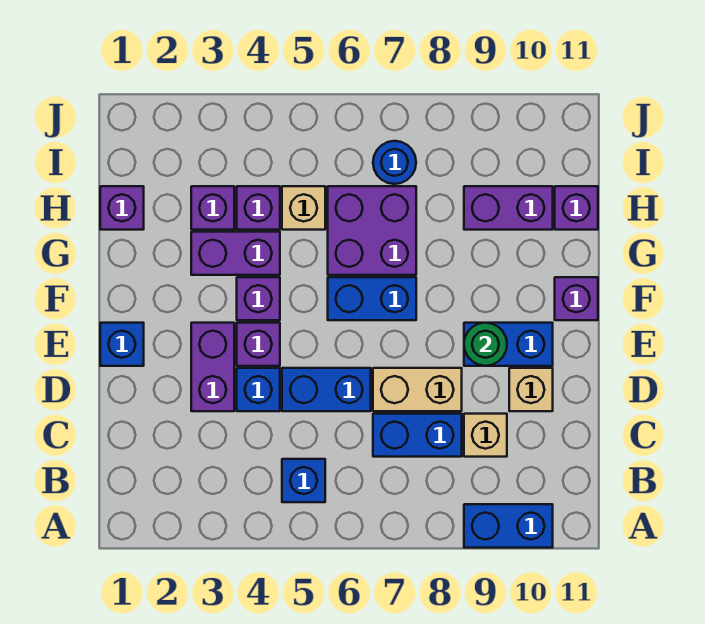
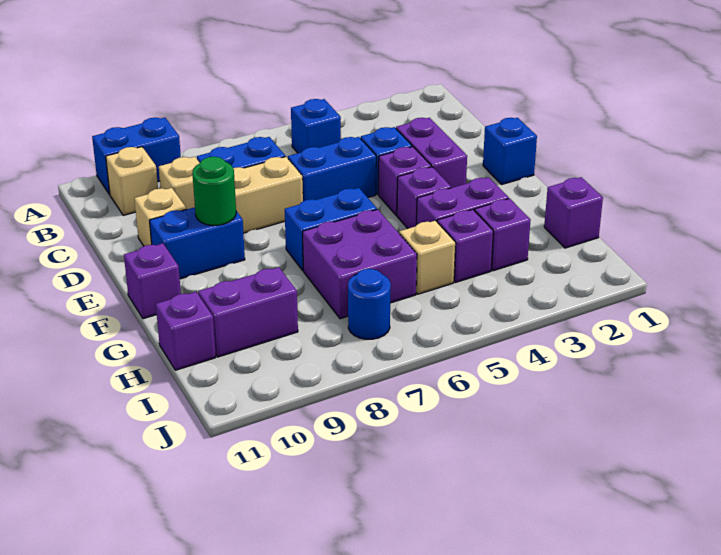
none -> tan brick B10 level 1

